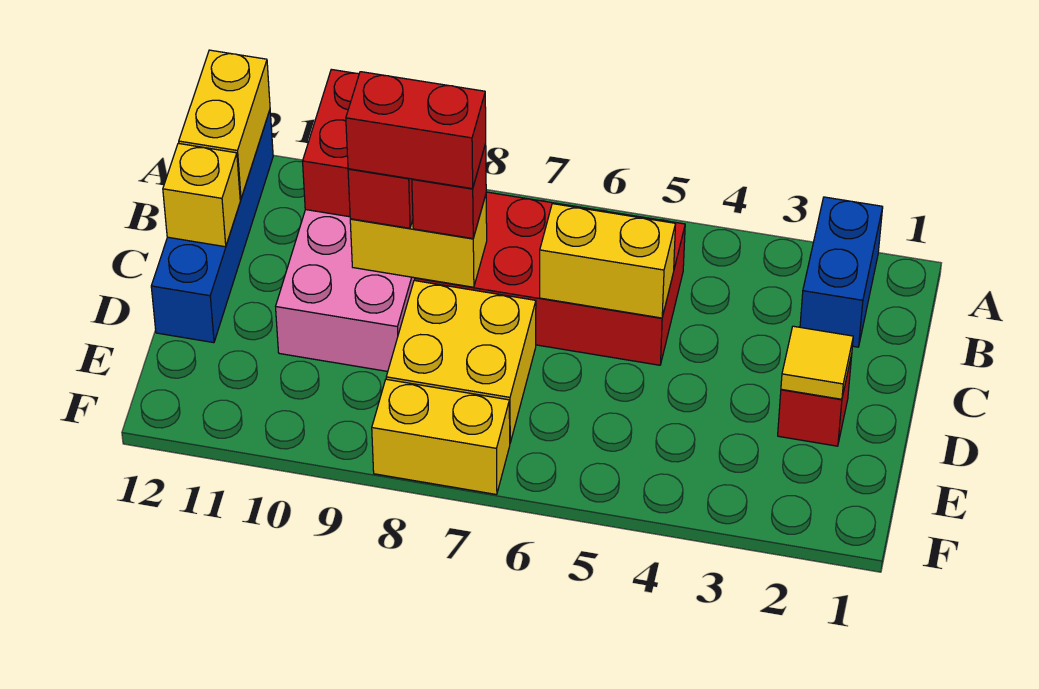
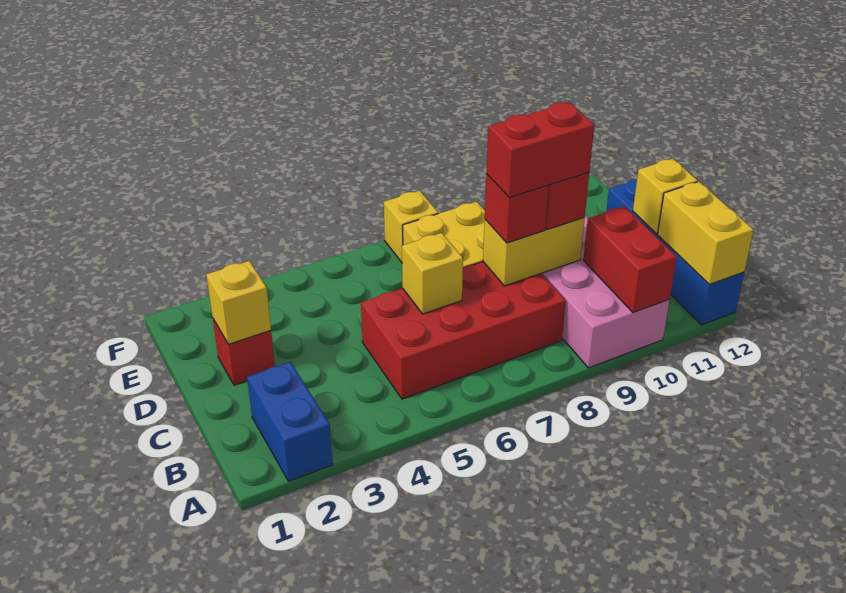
yellow brick C5:C6 level 2 -> yellow brick C6 level 2
yellow tile D2 level 2 -> yellow brick D2 level 2
yellow brick F7:F8 level 1 -> yellow brick F7 level 1

